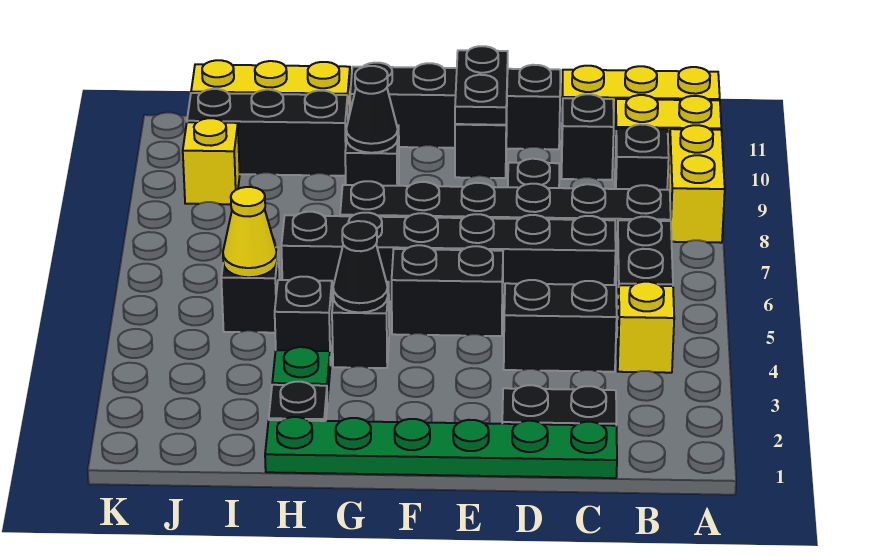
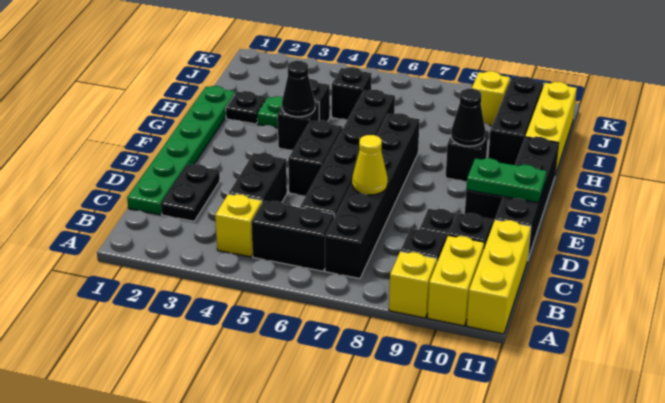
yellow brick A8:A9 level 1 -> yellow brick A9 level 1
black plate E10:E11 level 2 -> green plate E10:E11 level 2
yellow cone I5 level 2 -> yellow cone D7 level 2

